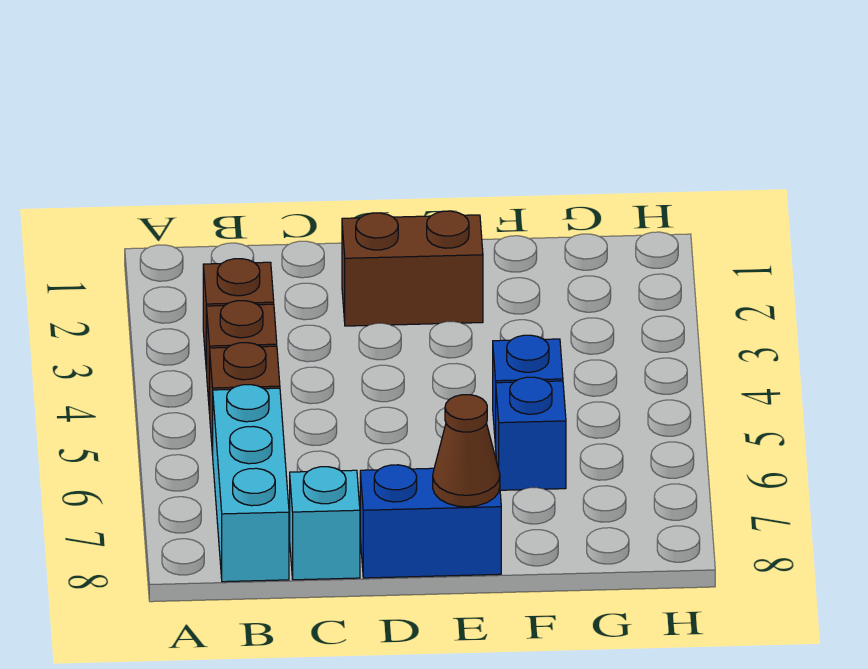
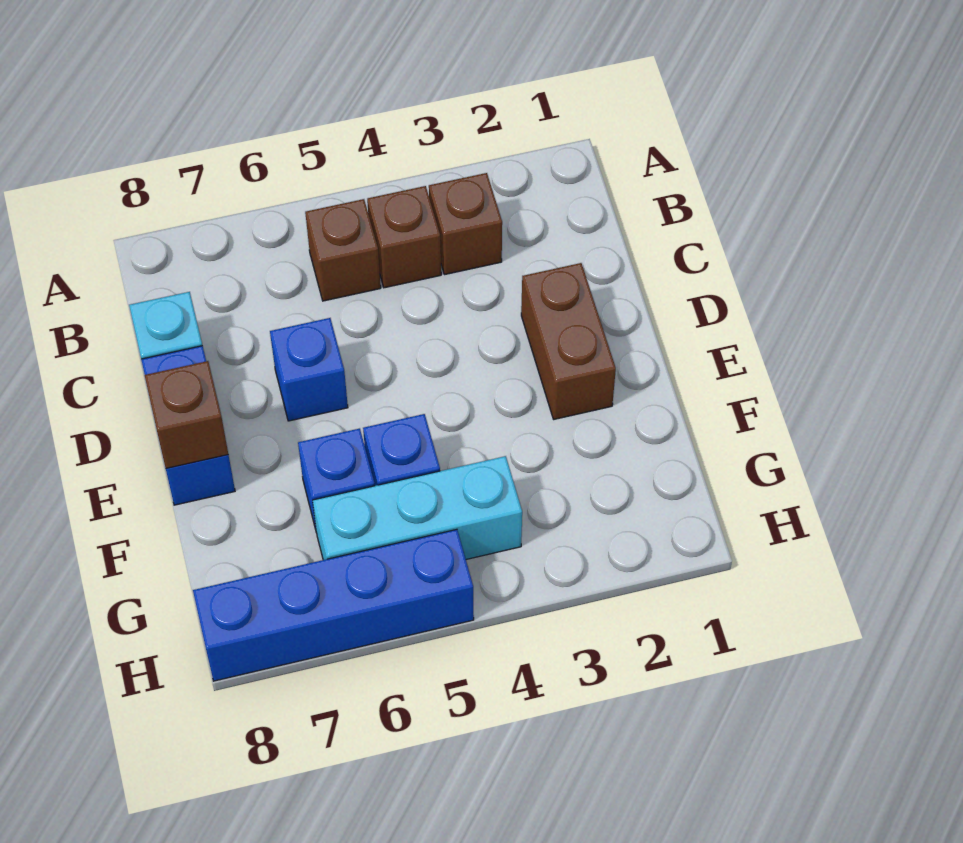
cyan brick B6:B8 level 1 -> cyan brick G4:G6 level 1
none -> blue brick D6 level 1
brown cone E8 level 2 -> brown brick E8 level 2
none -> blue brick H5:H8 level 1

